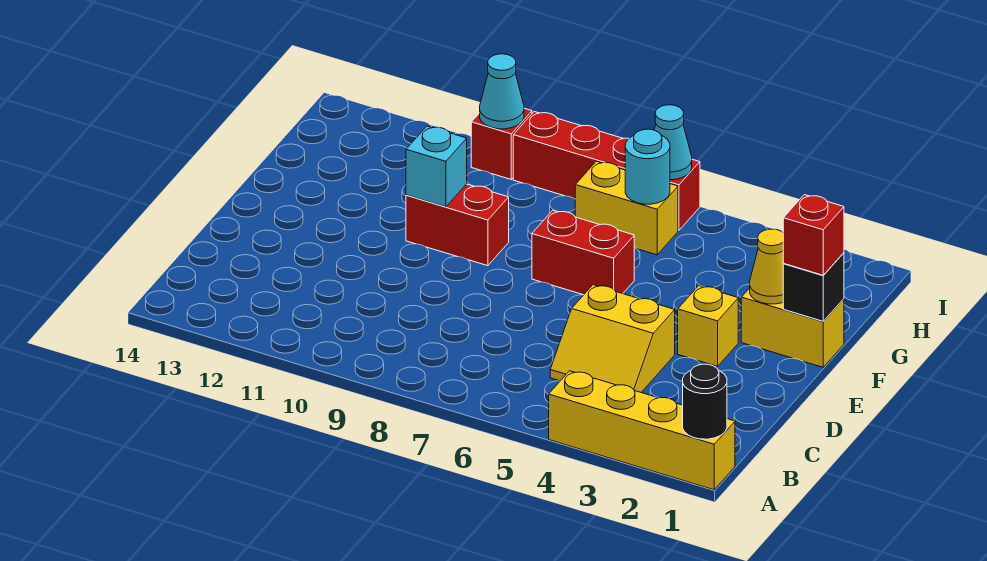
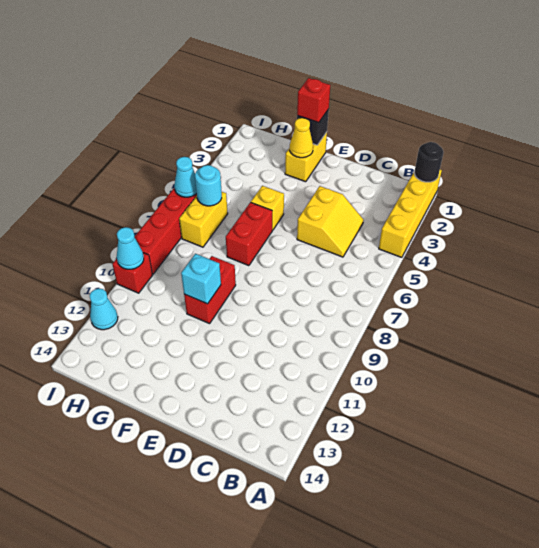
yellow brick E3 level 1 -> yellow brick F5 level 1
none -> cyan cone I12 level 1

